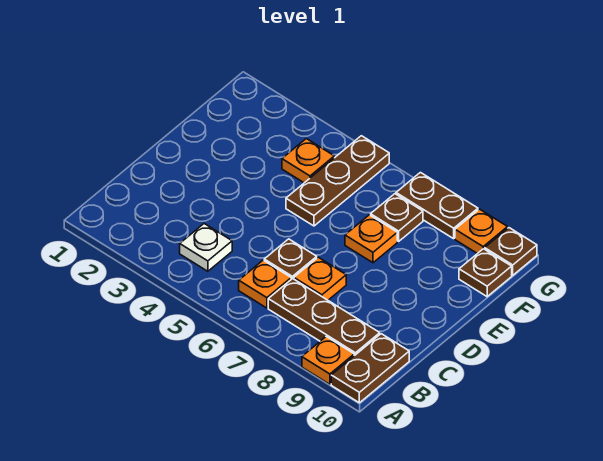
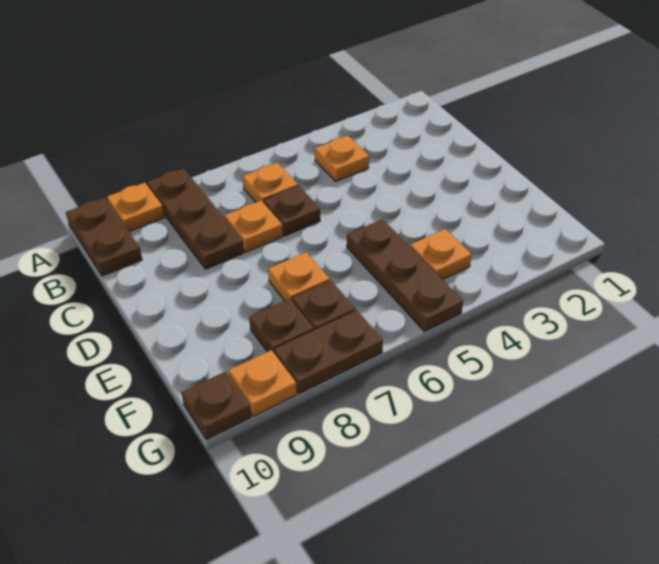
white plate B4 level 1 -> orange plate B4 level 1
brown plate B7:B9 level 1 -> brown plate A8:C8 level 1
brown plate F10 level 1 -> brown plate F8 level 1

